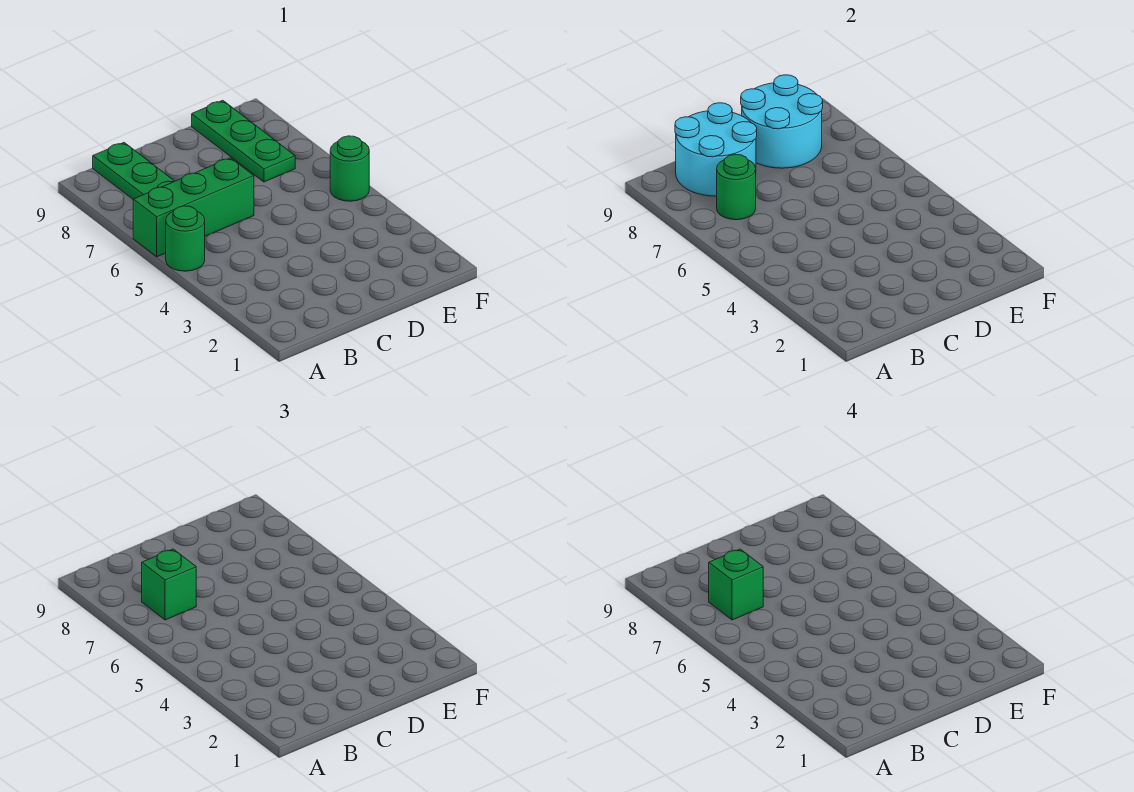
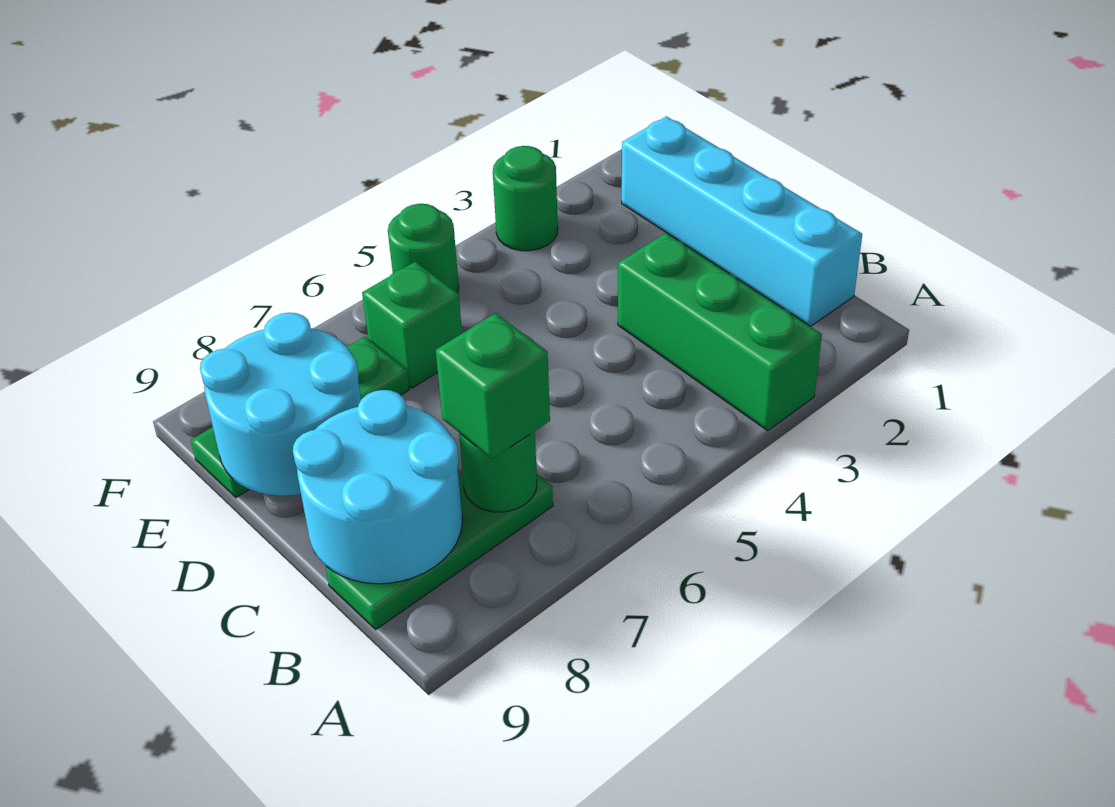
green round brick A5 level 1 -> green round brick F3 level 1
green brick A6:C6 level 1 -> green brick A3:C3 level 1
none -> cyan brick B1:E1 level 1
green brick B7 level 4 -> green brick E6 level 1

